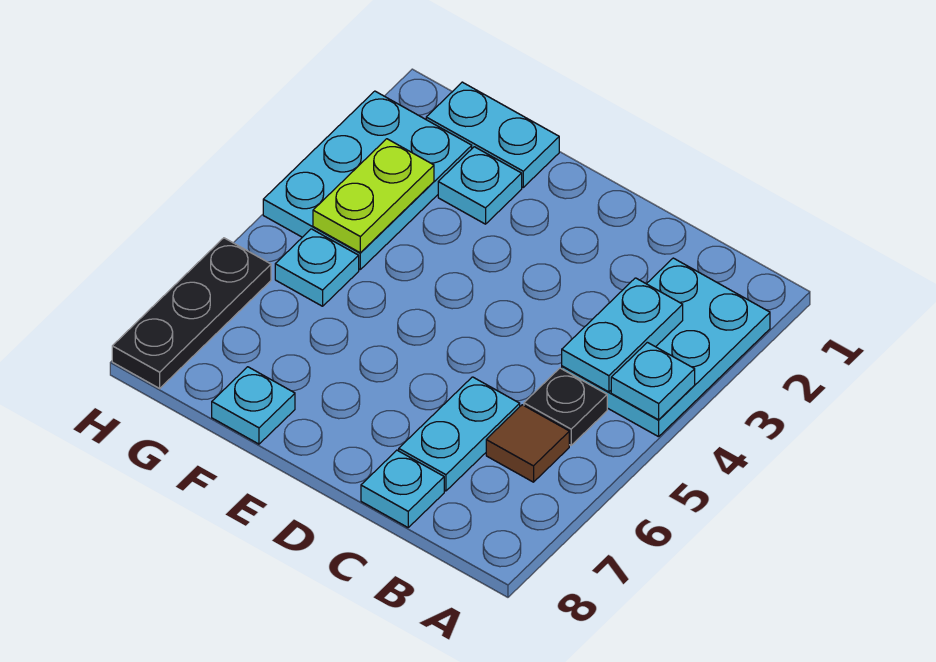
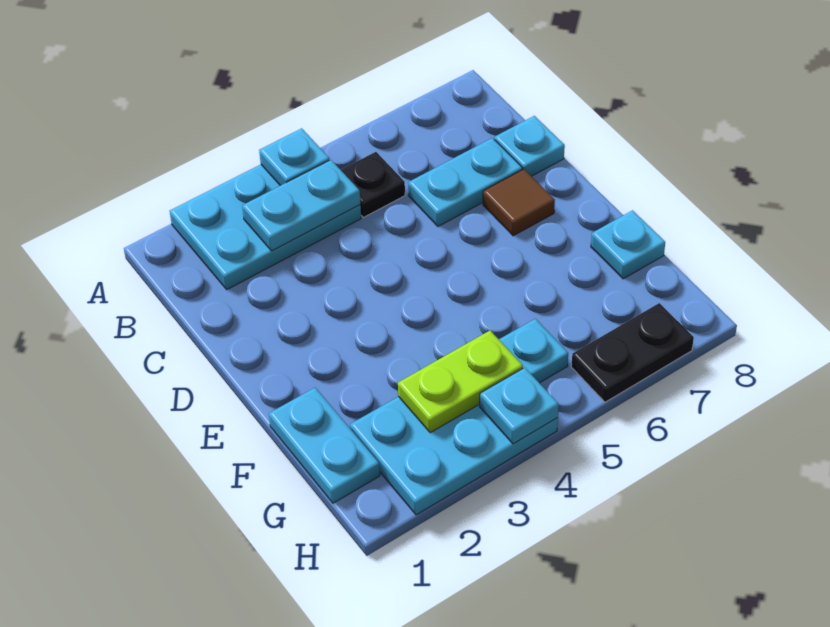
brown tile B6 level 1 -> brown tile D7 level 1
cyan plate F2 level 1 -> cyan plate H4 level 2
black plate H6:H8 level 1 -> black plate H6:H7 level 1

